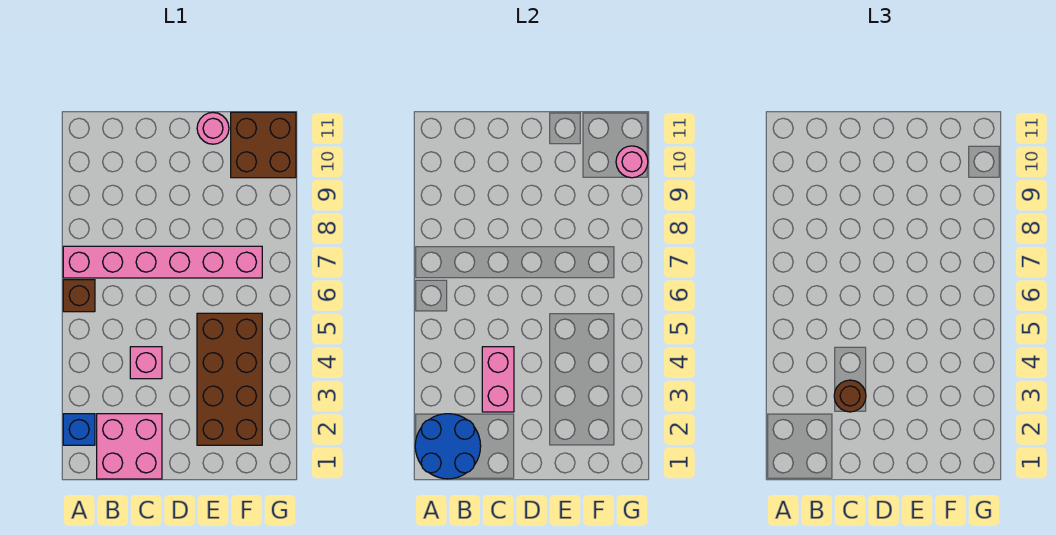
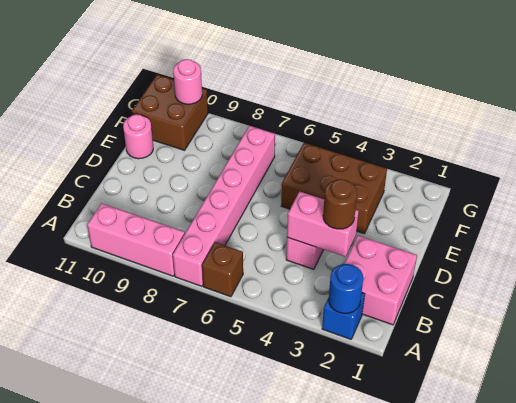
blue round brick A1:B2 level 2 -> blue round brick A2 level 2
none -> pink brick A8:A10 level 1
brown brick E2:F5 level 1 -> brown brick E3:F5 level 1

